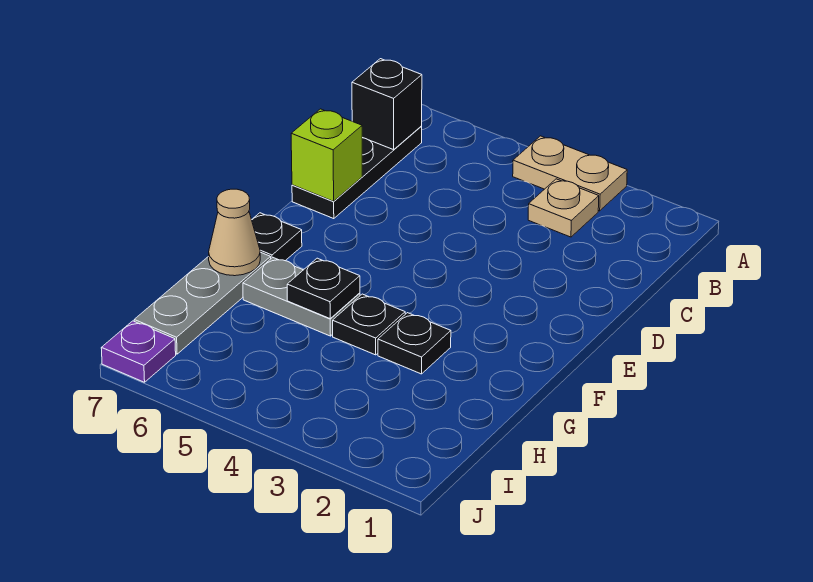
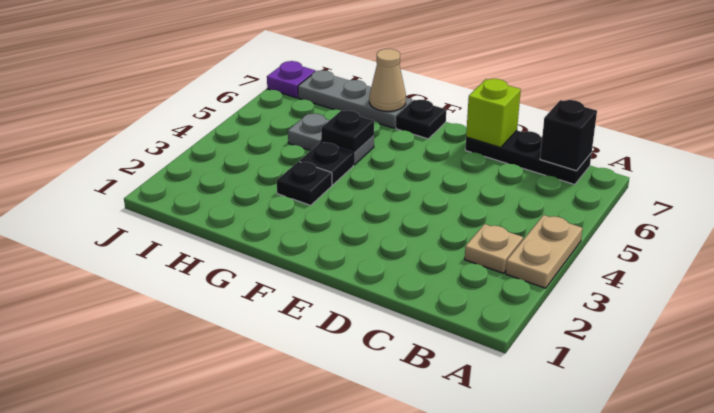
grey plate G5:G6 level 1 -> grey plate G5:H5 level 1

